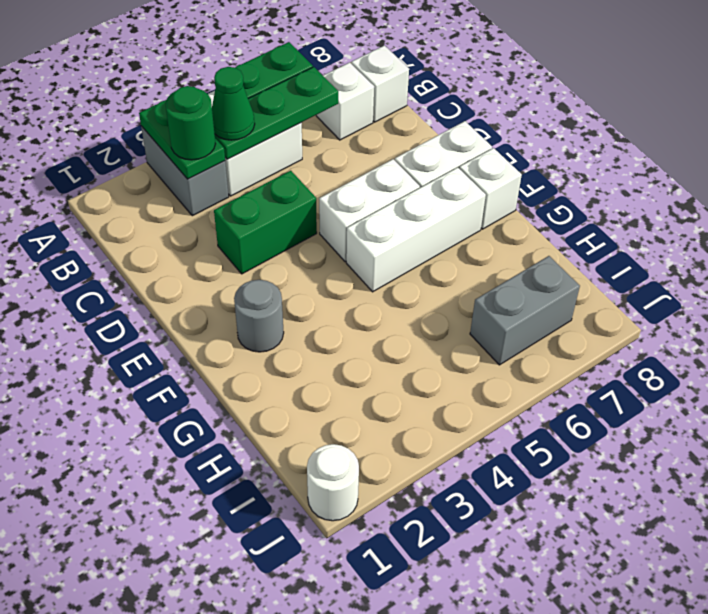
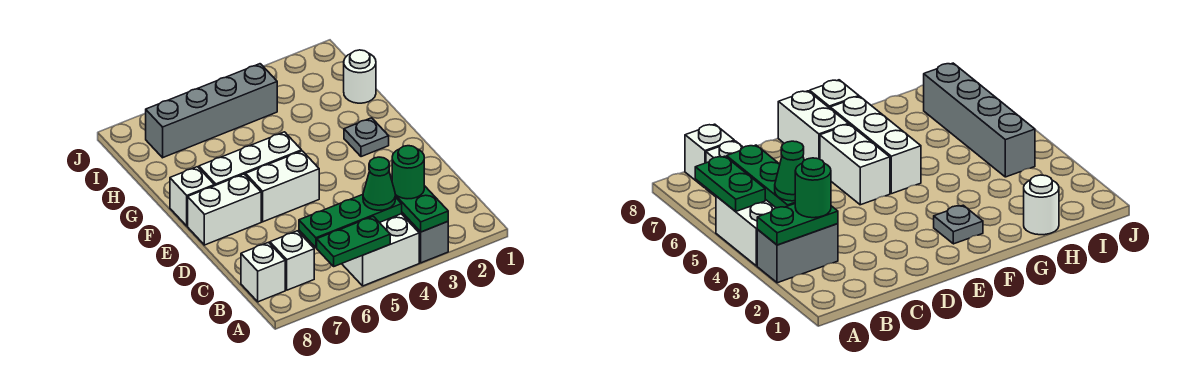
green brick D3:D4 level 1 -> none
grey round brick F2 level 1 -> grey plate F2 level 1
grey brick I6:I7 level 1 -> grey brick I4:I7 level 1
white round brick J1 level 1 -> white round brick H1 level 1

